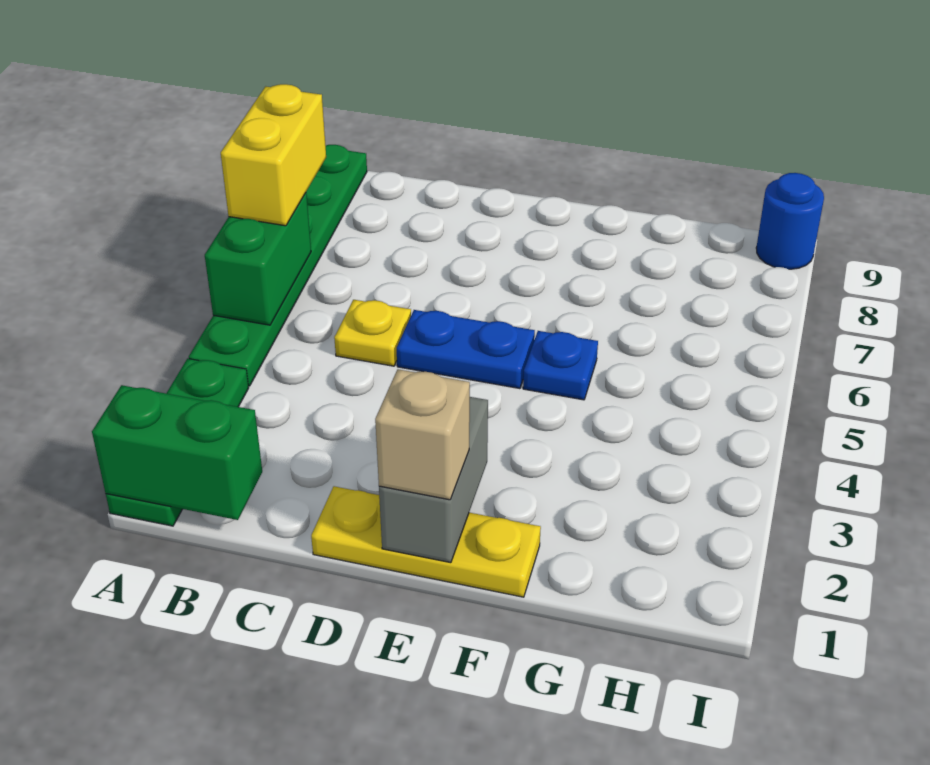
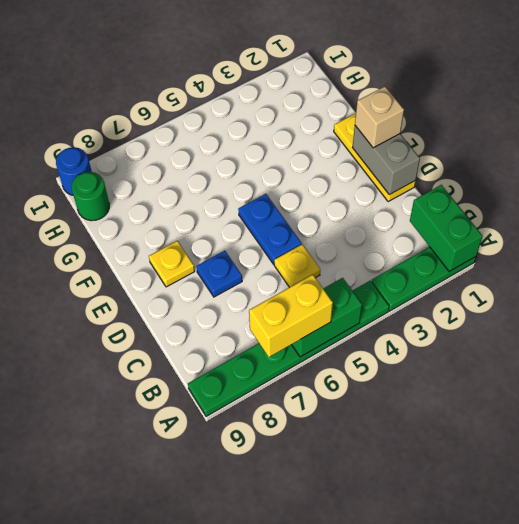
grey brick E1:E2 level 2 -> grey brick D1:E1 level 2
none -> yellow plate E8 level 1
blue plate F5 level 1 -> blue plate D7 level 1
none -> green round brick H9 level 1

